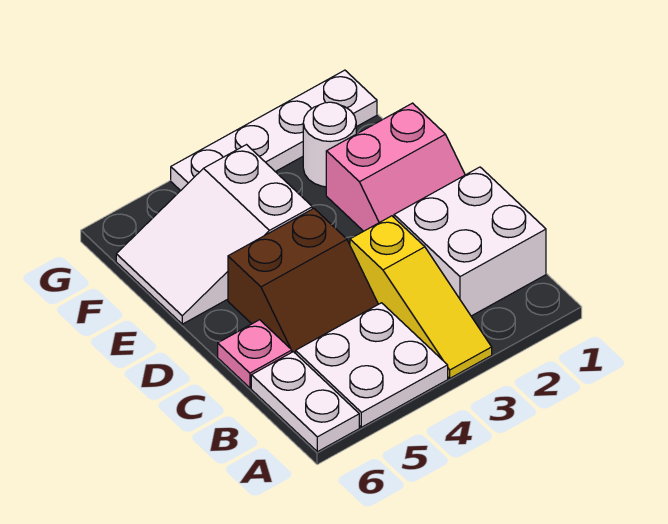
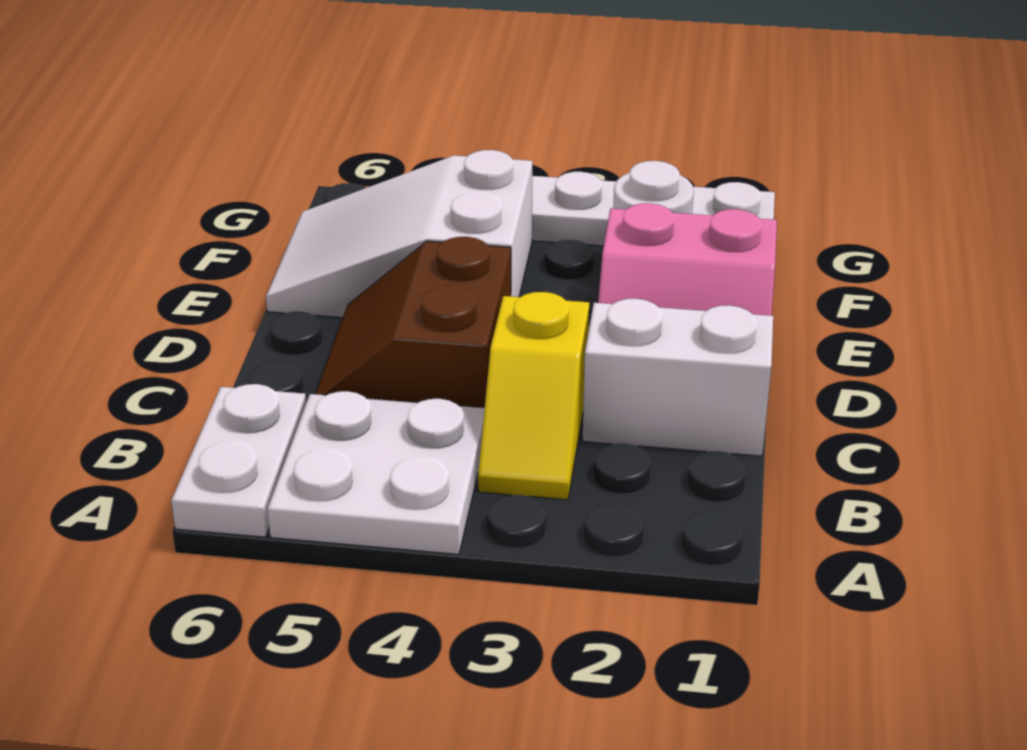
yellow slope A3:C3 level 1 top C -> yellow slope B3:C3 level 1 top C
white brick B1:C2 level 1 -> white brick C1:C2 level 1
brown slope C4:D5 level 1 top D -> brown slope C4:D5 level 1 top 4
pink plate C6 level 1 -> none

